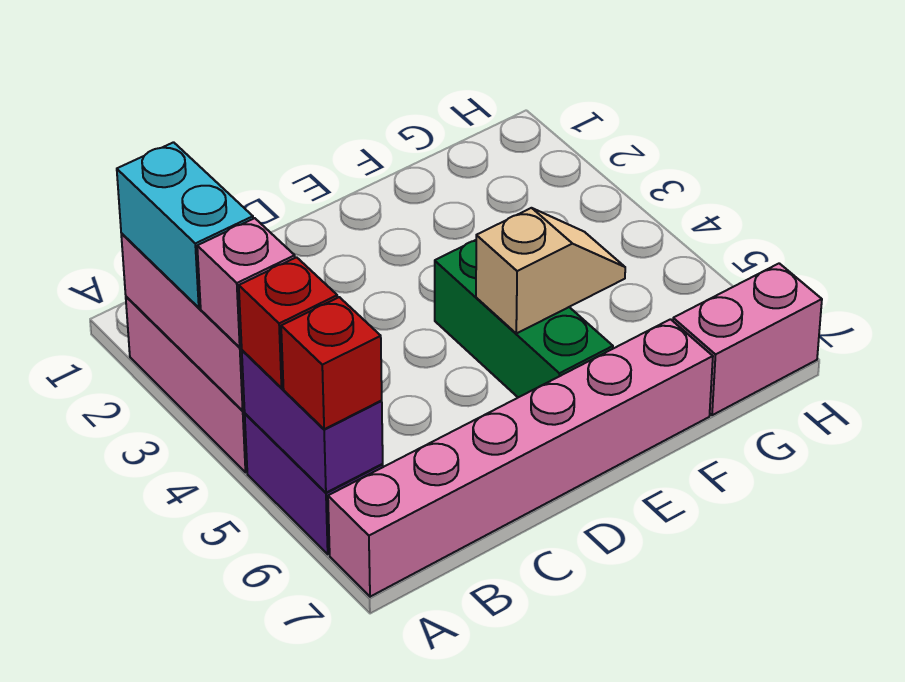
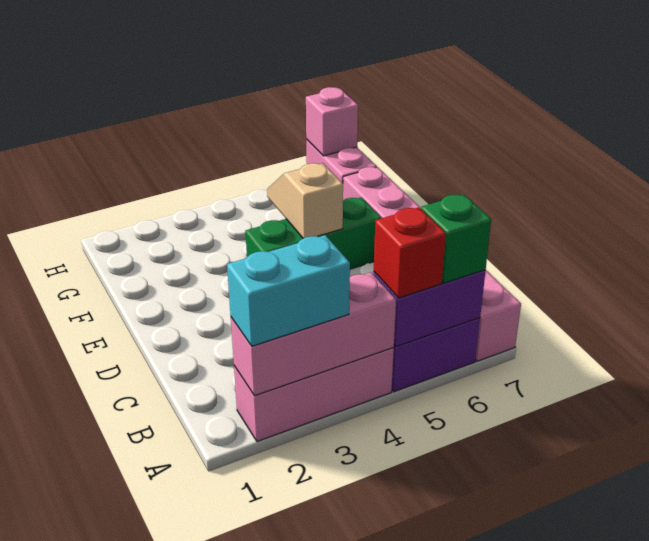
pink brick A4 level 3 -> pink brick H7 level 2
red brick A6 level 3 -> green brick A6 level 3

